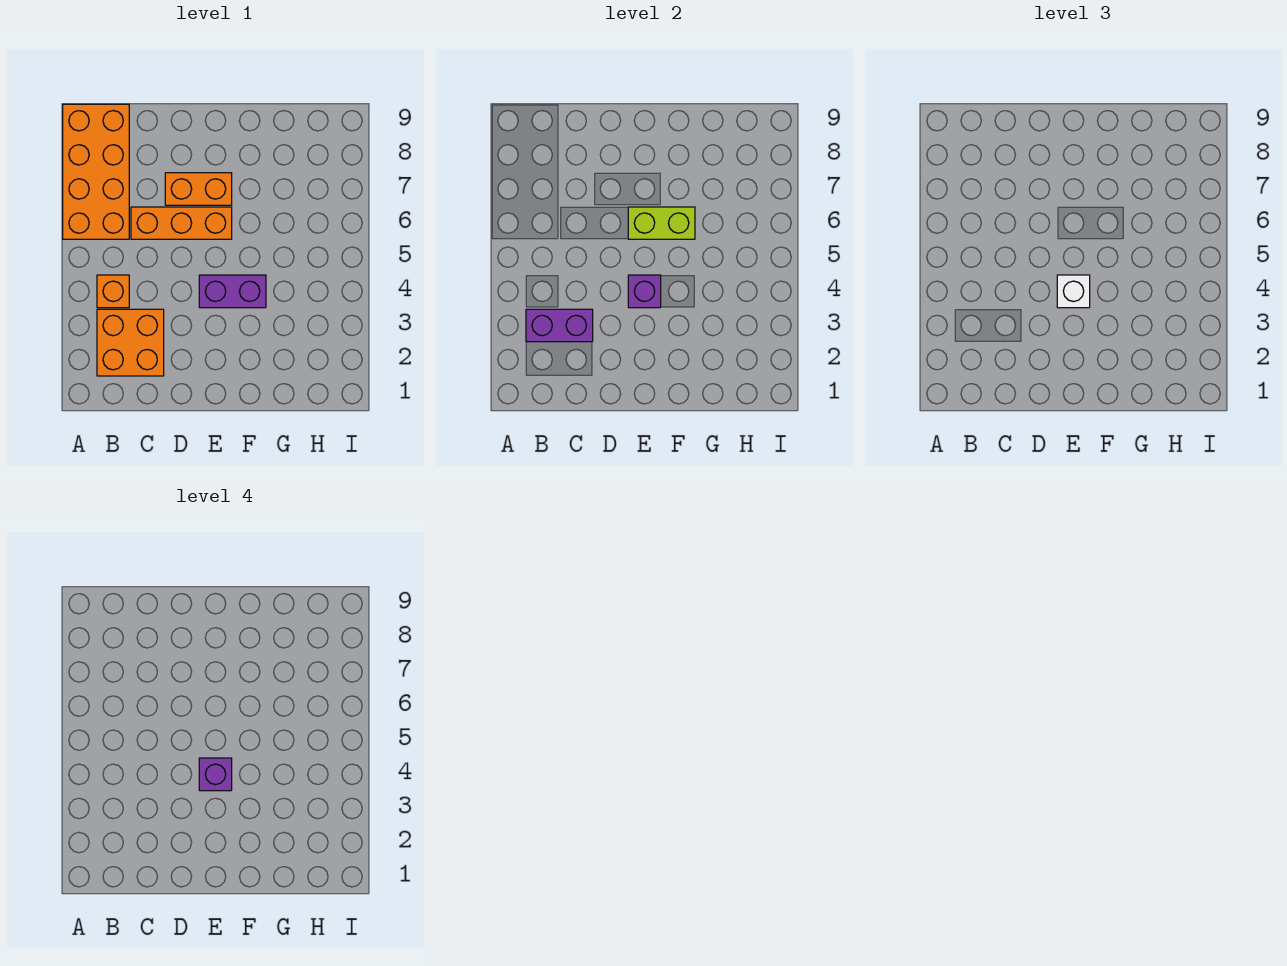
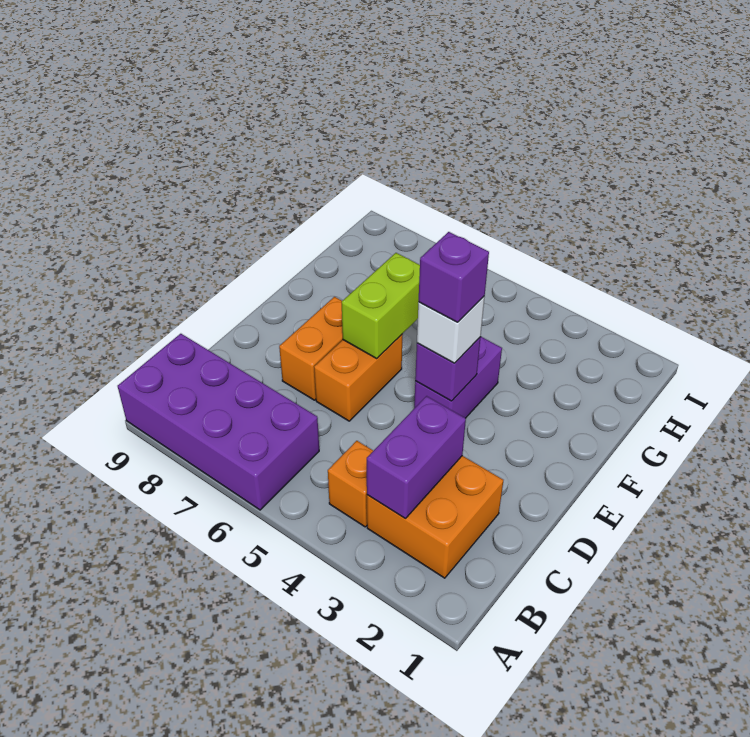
orange brick A6:B9 level 1 -> purple brick A6:B9 level 1
orange brick C6:E6 level 1 -> orange brick D6:E6 level 1

